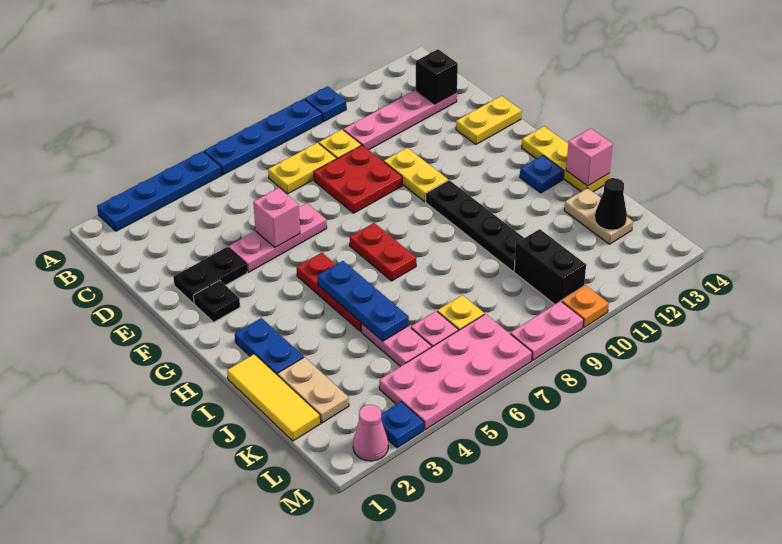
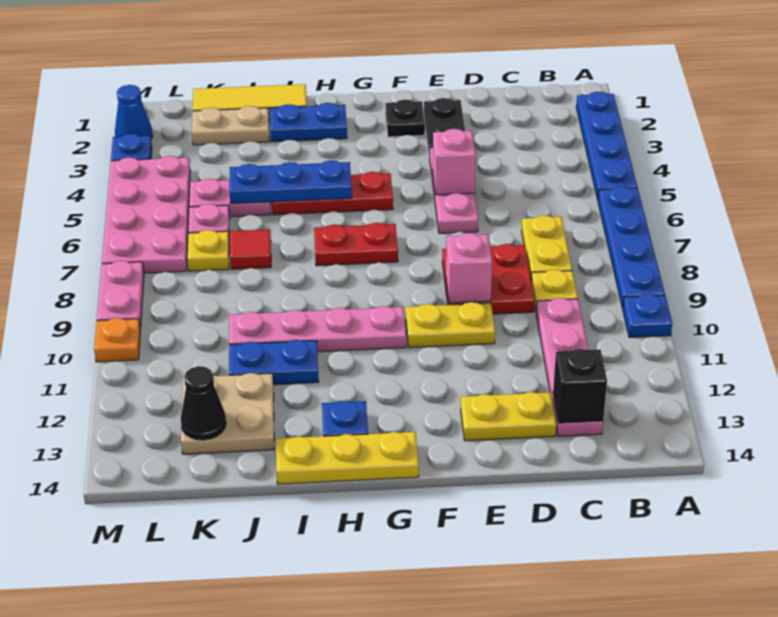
yellow plate E13:E14 level 1 -> yellow plate D13:E13 level 1
black plate G10:J10 level 1 -> pink plate G10:J10 level 1
none -> blue plate I11:J11 level 1
pink brick I14 level 2 -> pink brick E9 level 2
none -> red tile J7 level 1
tan plate J13:K13 level 1 -> tan plate J12:K13 level 1
black brick K10:L10 level 1 -> none
pink cone M2 level 1 -> blue cone M2 level 1

